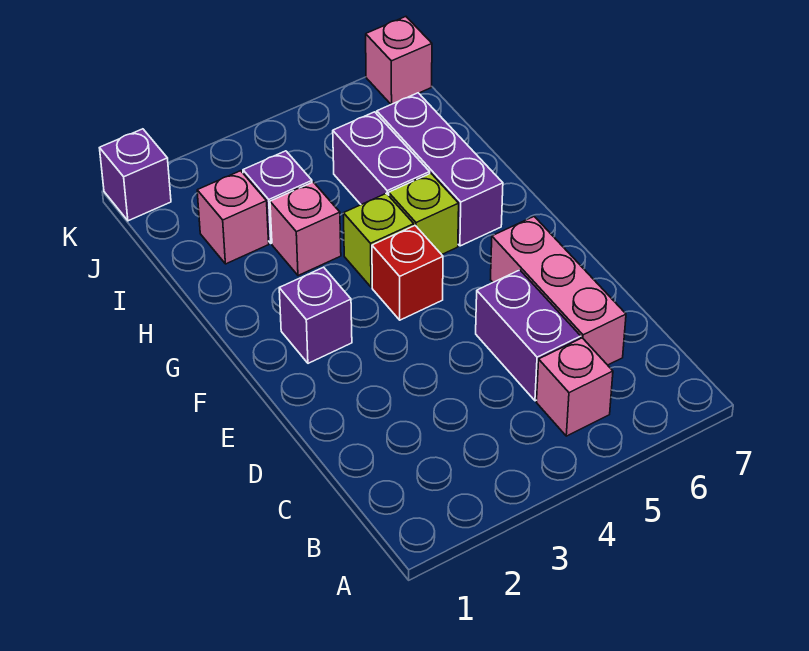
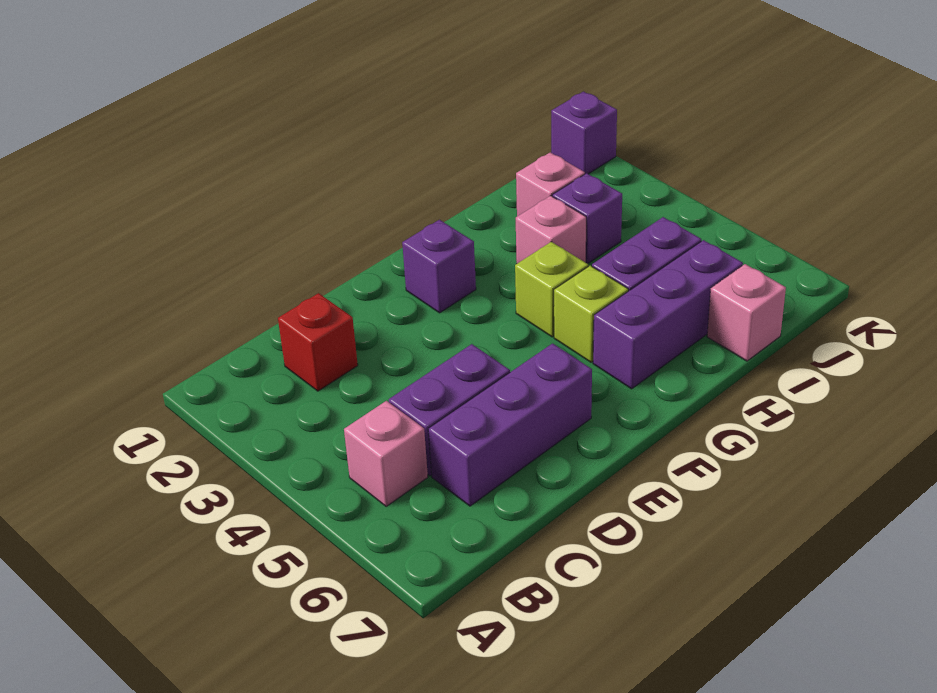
pink brick C6:E6 level 1 -> purple brick C6:E6 level 1
red brick F4 level 1 -> red brick C2 level 1
pink brick K7 level 1 -> pink brick I7 level 1

